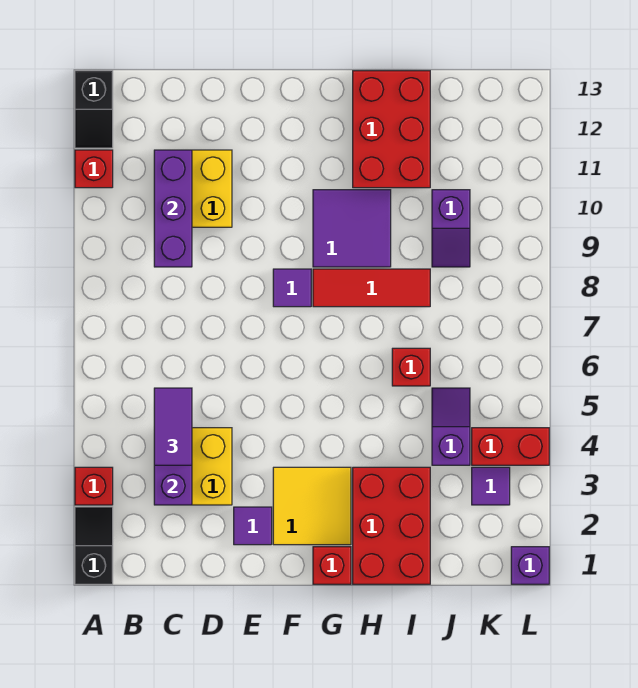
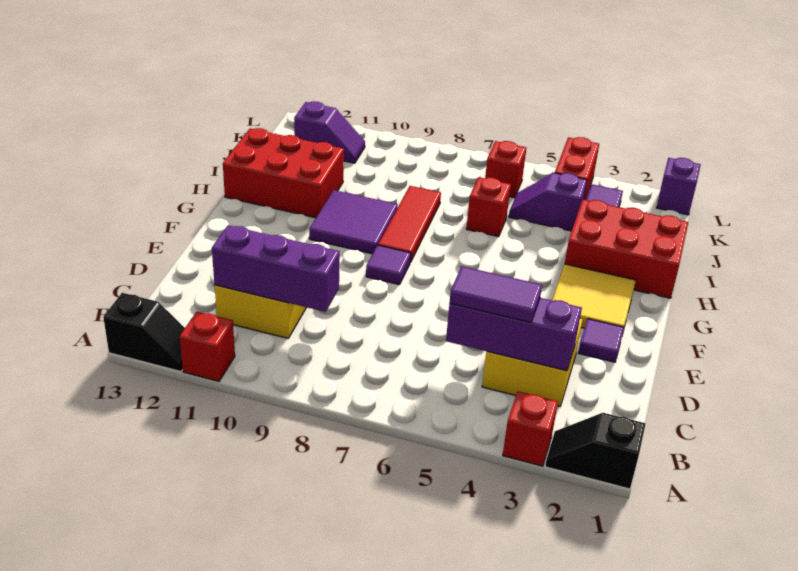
red brick G1 level 1 -> red brick K6 level 1
purple slope J9:J10 level 1 top 10 -> purple slope K11:K12 level 1 top 12

